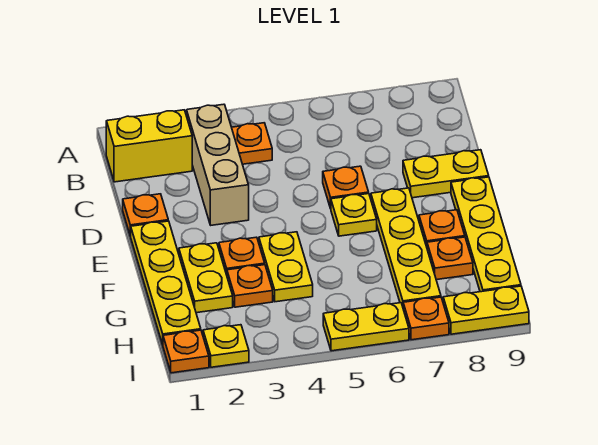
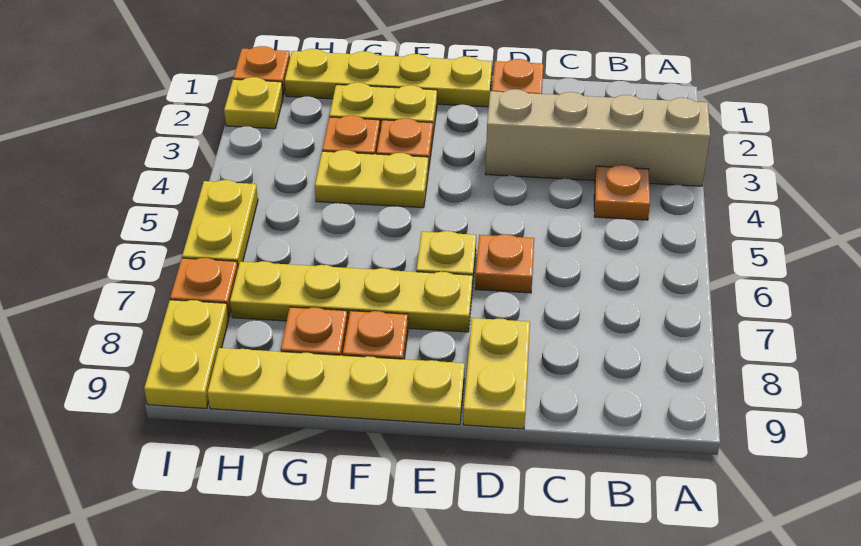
yellow brick B1:B2 level 1 -> none
tan brick B3:D3 level 1 -> tan brick A3:D3 level 1

